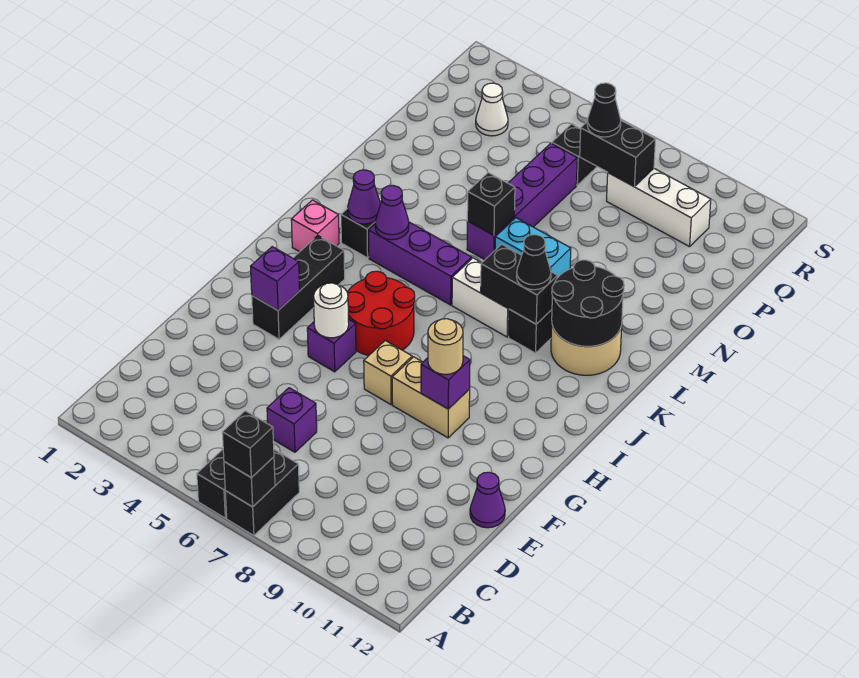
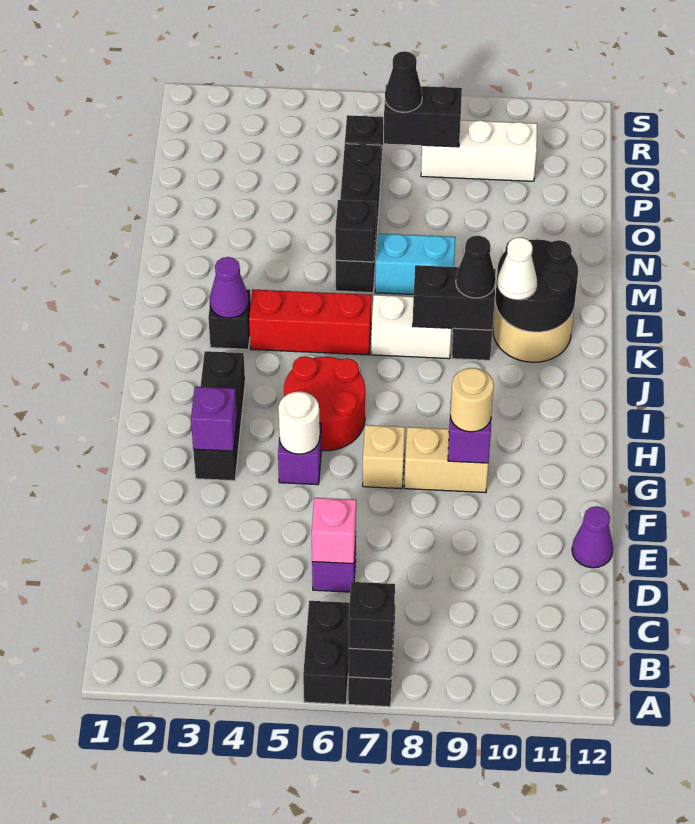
pink brick J2 level 1 -> pink brick D6 level 2
purple brick K4:K6 level 1 -> red brick K4:K6 level 1
purple cone K4 level 2 -> none
purple brick M6:P6 level 1 -> black brick M6:P6 level 1
white cone Q3 level 1 -> white cone K10 level 3

